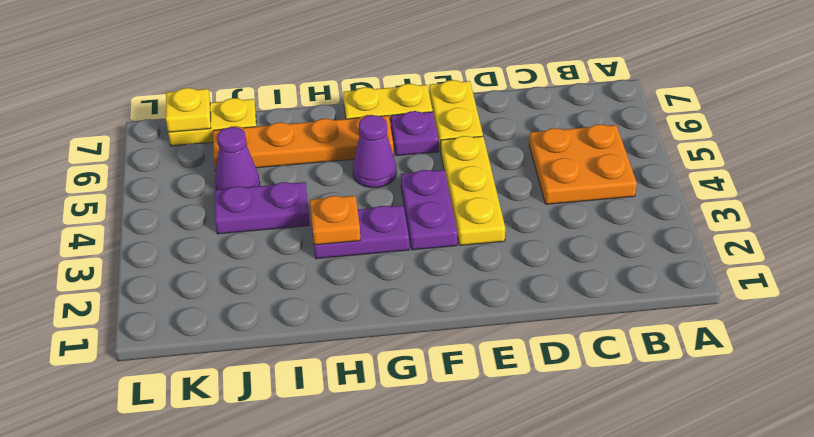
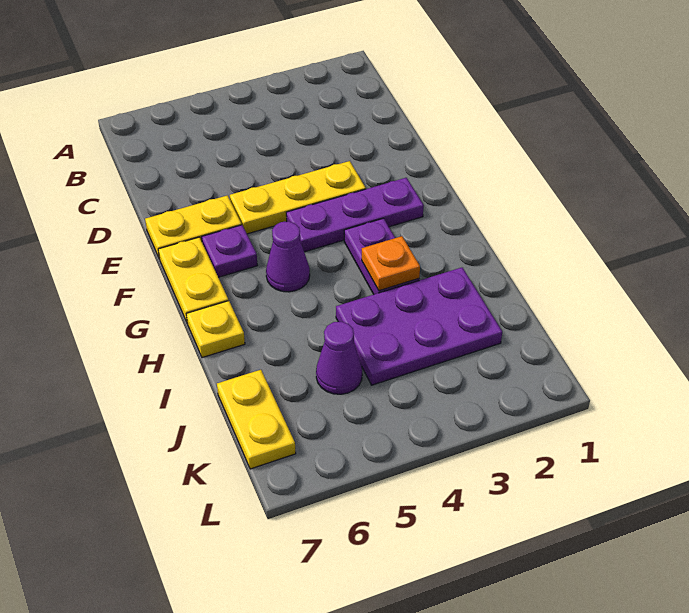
orange plate B4:C5 level 1 -> none
purple plate F3:F4 level 1 -> purple plate F2:F4 level 1
orange plate G6:J6 level 1 -> none
purple plate I4:J4 level 1 -> purple plate I2:J4 level 1
yellow plate K7 level 2 -> yellow plate H7 level 1

